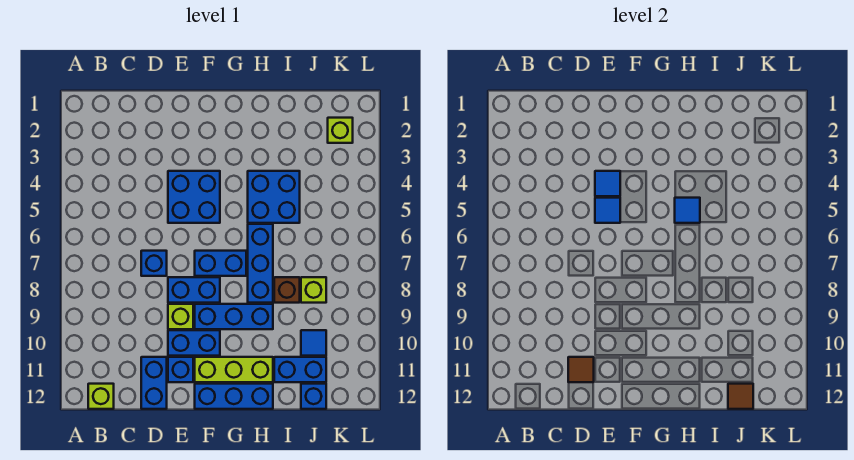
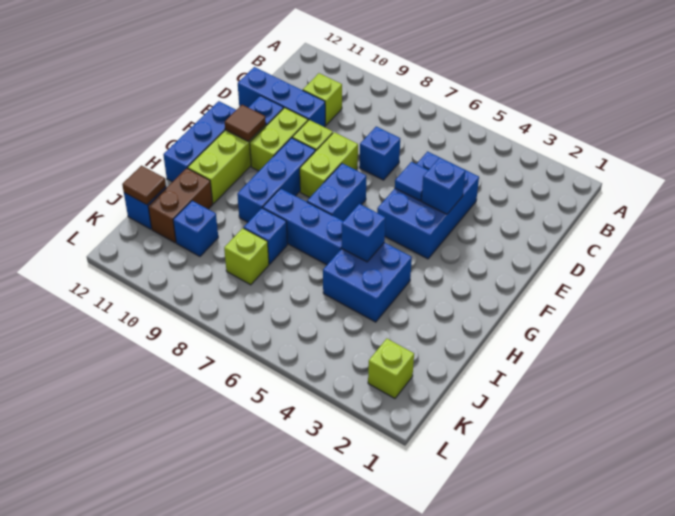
lime brick B12 level 1 -> lime brick C10 level 1
blue brick D11:D12 level 1 -> blue brick D10:D12 level 1
brown tile D11 level 2 -> brown tile F11 level 2
blue brick E4:F5 level 1 -> blue brick D4:F5 level 1
blue tile E4 level 2 -> blue brick E4 level 2
blue brick E8:F8 level 1 -> lime brick E8:F8 level 1
blue brick E10:F10 level 1 -> lime brick E10:F10 level 1
blue tile H5 level 2 -> blue brick H5 level 2
brown brick I8 level 1 -> blue brick I8 level 1
blue brick I11:J11 level 1 -> brown brick I11:J11 level 1
blue tile J10 level 1 -> blue brick J10 level 1

